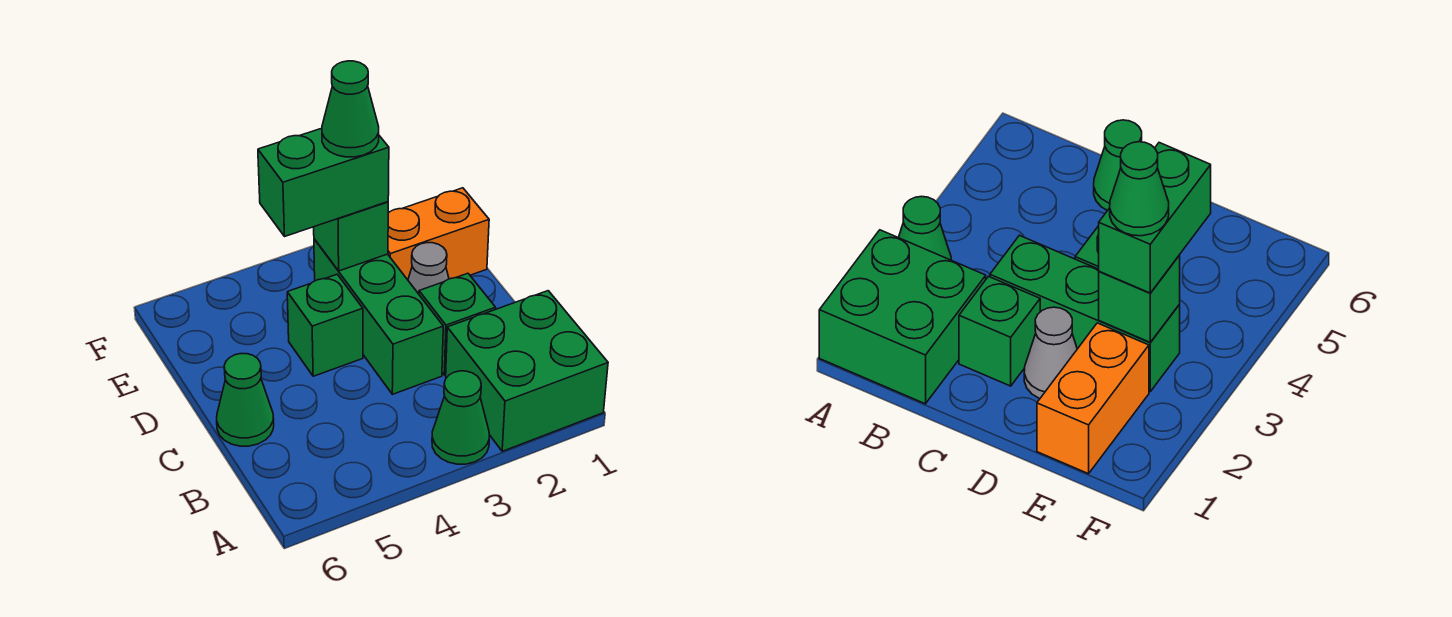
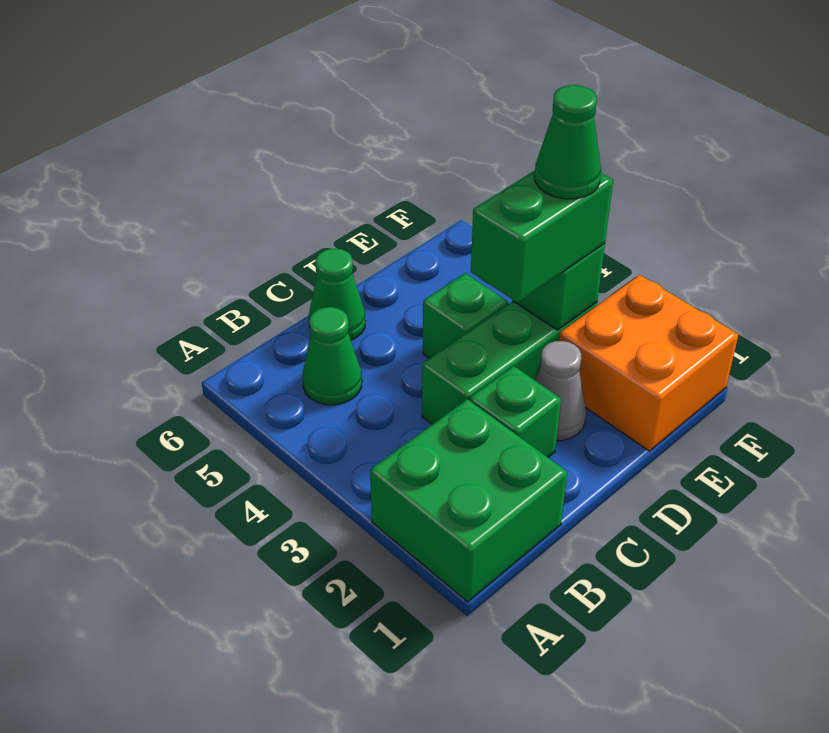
green cone A3 level 1 -> green cone B5 level 1
orange brick E1:E2 level 1 -> orange brick E1:F2 level 1
green brick E3:E4 level 3 -> green brick D3:E3 level 3

